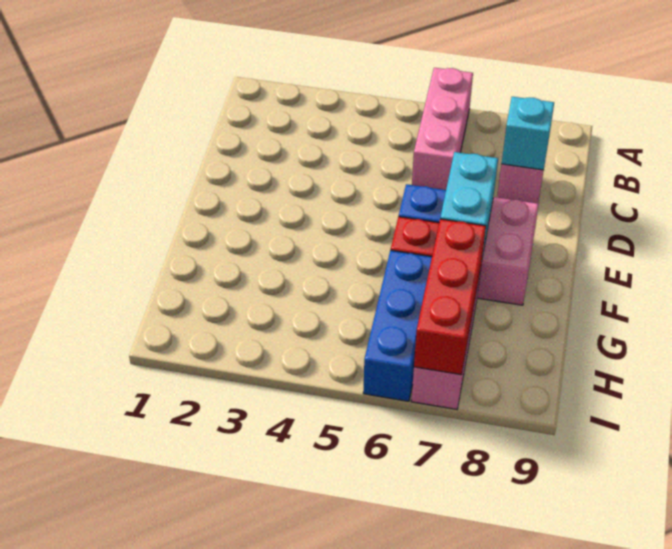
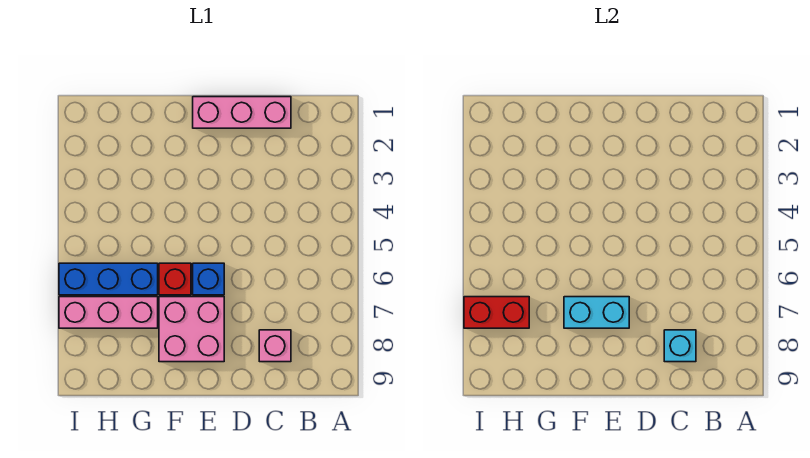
pink brick A6:C6 level 1 -> pink brick C1:E1 level 1
red brick G7:I7 level 2 -> red brick H7:I7 level 2

